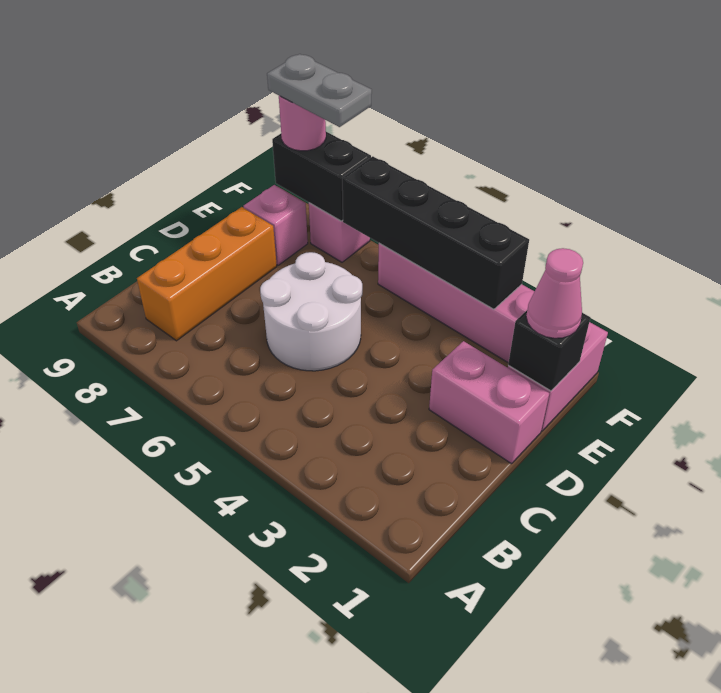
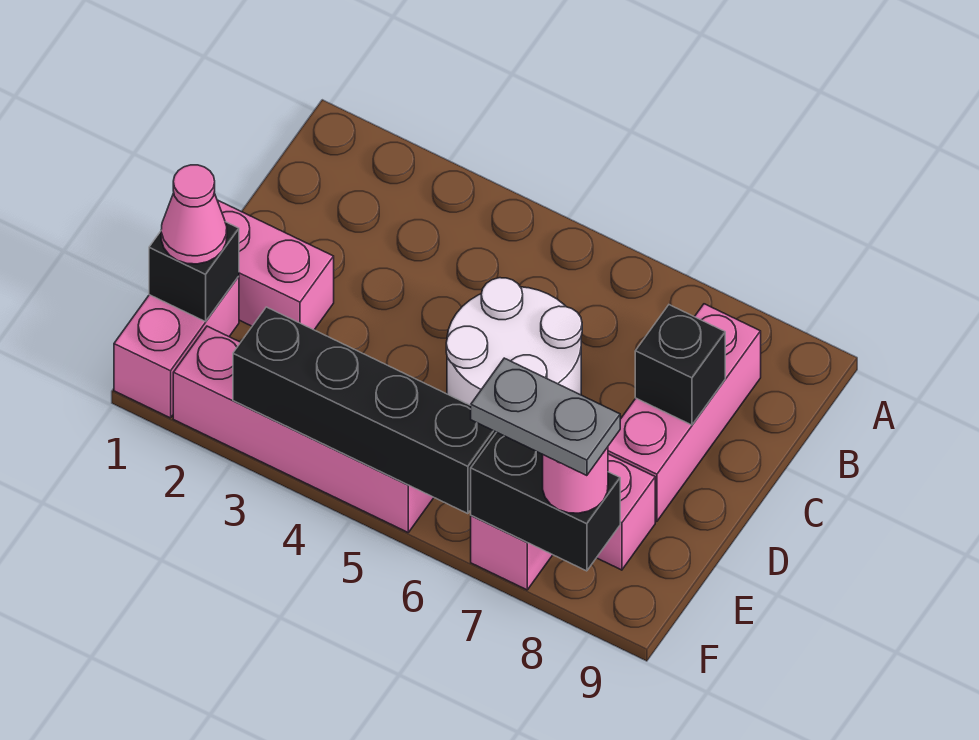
orange brick B8:D8 level 1 -> pink brick B8:D8 level 1
none -> black brick C8 level 2

